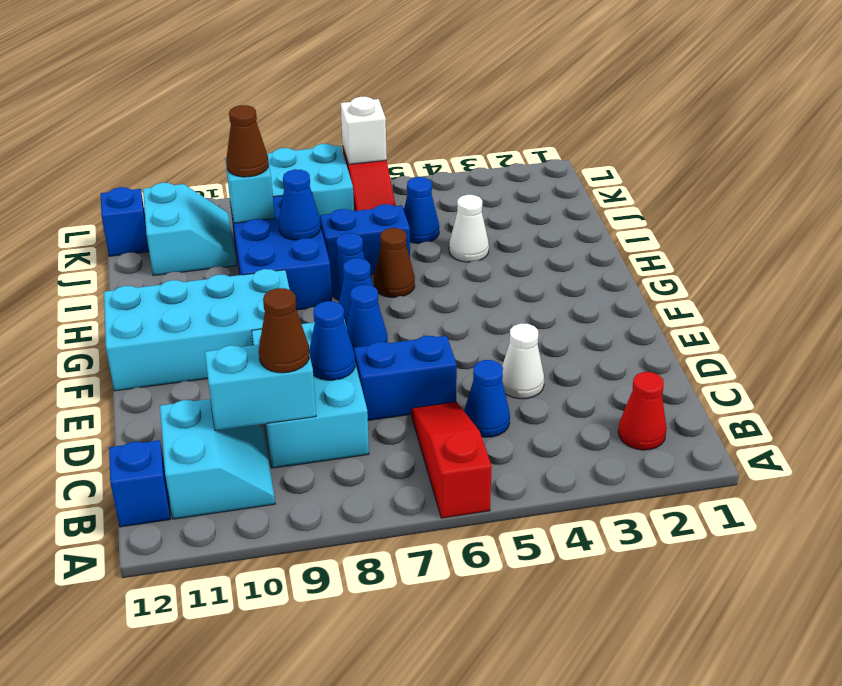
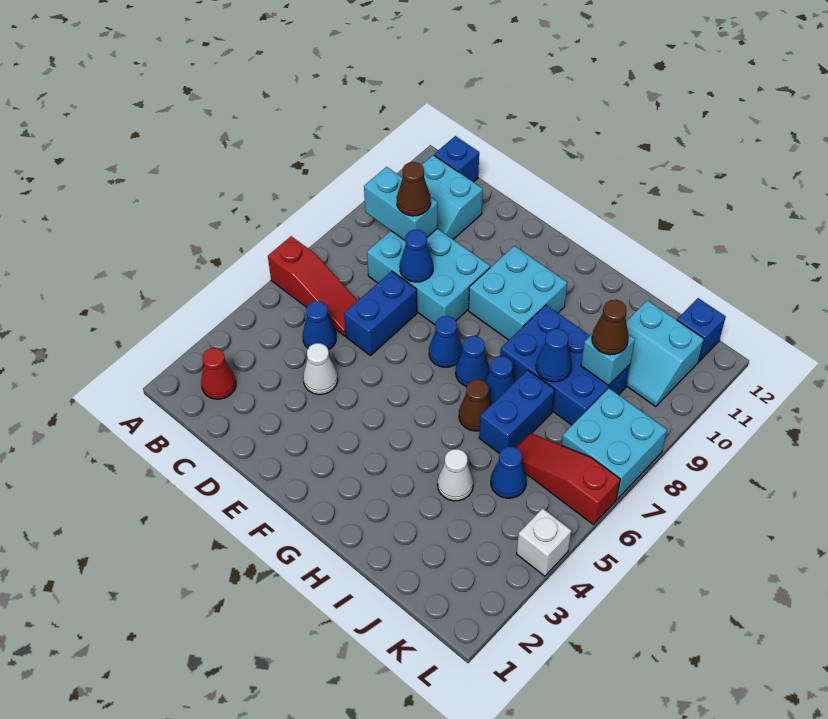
cyan brick C9:C10 level 2 -> cyan brick B9:C9 level 2
cyan brick F9:G12 level 1 -> cyan brick F9:G10 level 1
white brick L6 level 2 -> white brick L4 level 1

